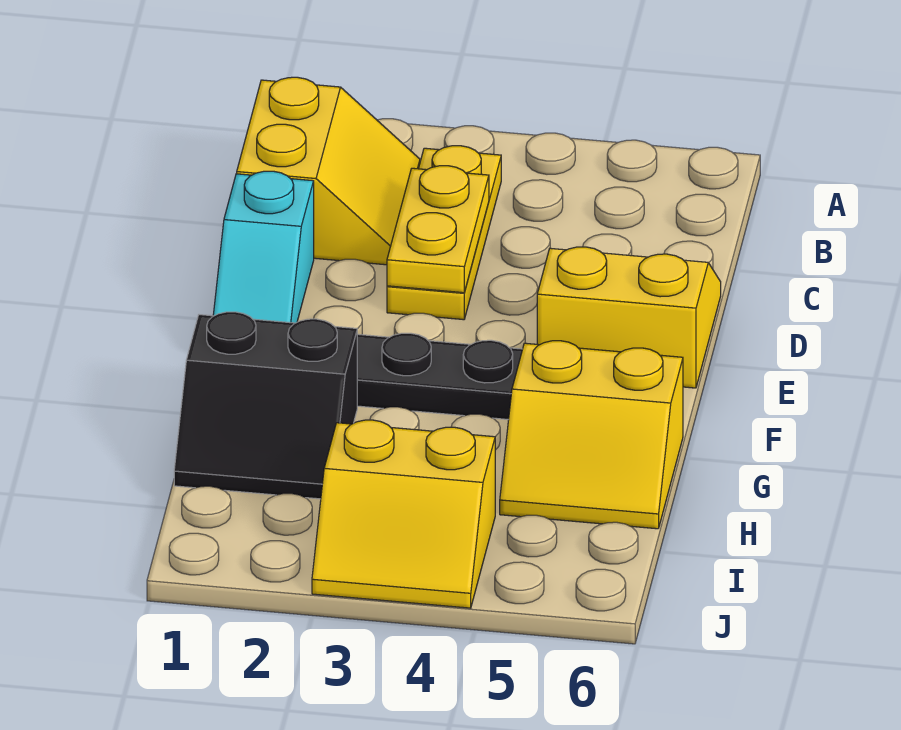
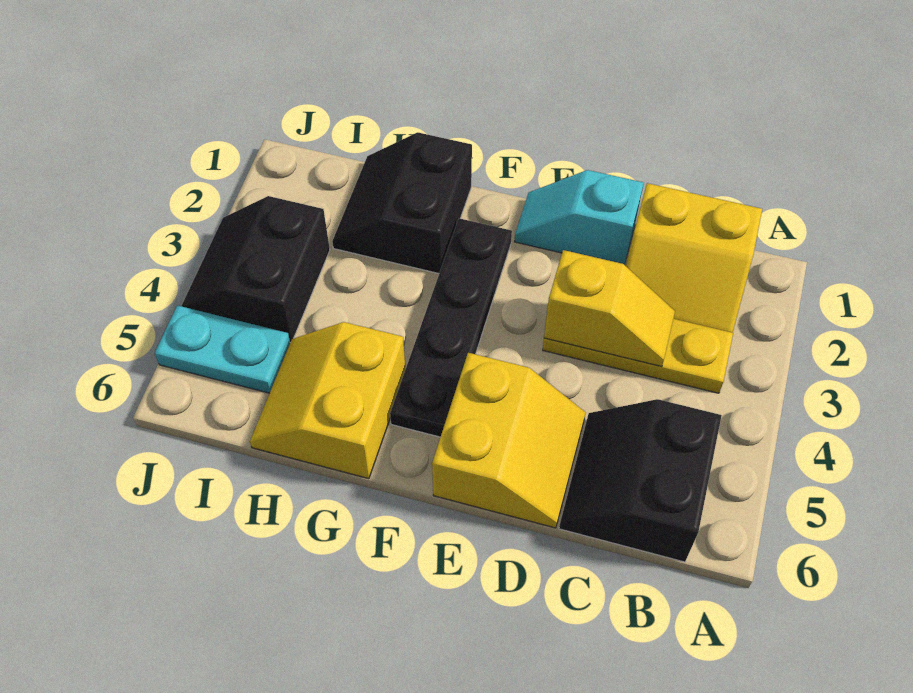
none -> black slope B5:C6 level 1 top B
yellow plate C3:D3 level 2 -> yellow slope C3:D3 level 2 top D
yellow slope I3:J4 level 1 top I -> black slope I3:J4 level 1 top I
none -> cyan plate I5:J5 level 1

